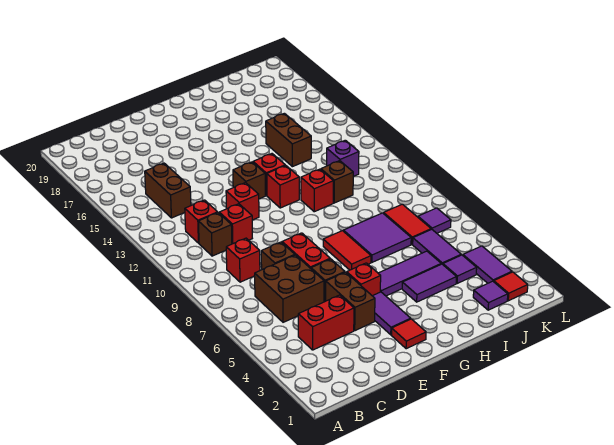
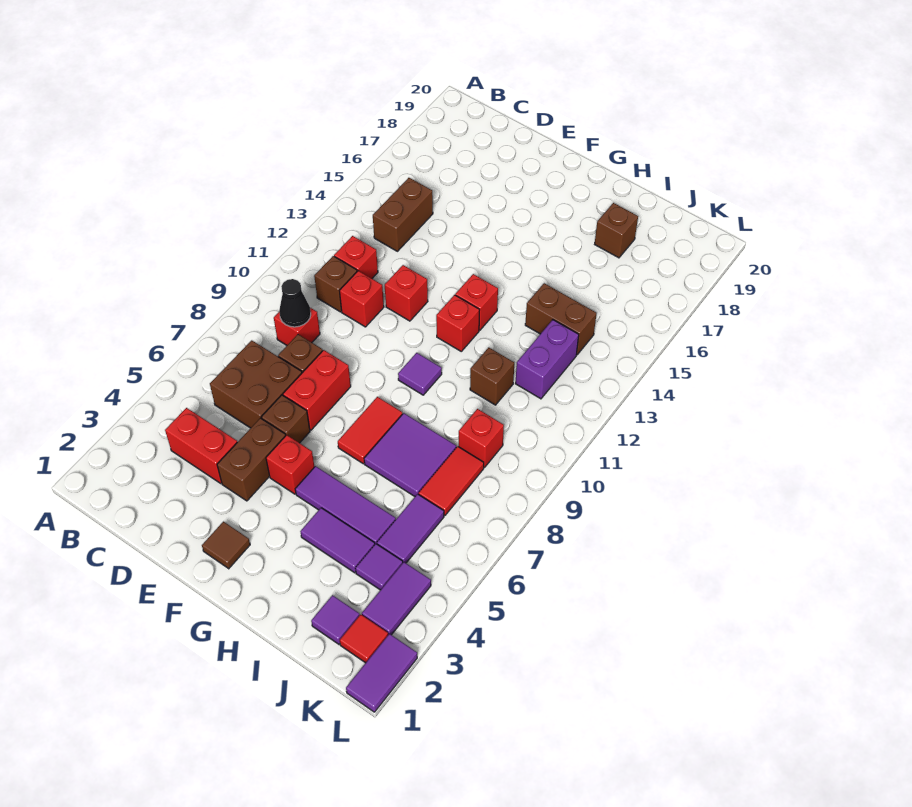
none -> black cone C9 level 2
red tile F2 level 1 -> brown tile F2 level 1
purple tile F3:F4 level 1 -> purple tile L1:L2 level 1
brown brick F13 level 1 -> brown brick I18 level 1
red brick H11 level 1 -> red brick J9 level 1
brown brick I14:I15 level 1 -> brown brick I14:J14 level 1
purple brick J12 level 1 -> purple brick J12:J13 level 1
purple tile K7 level 1 -> purple tile G10 level 1

